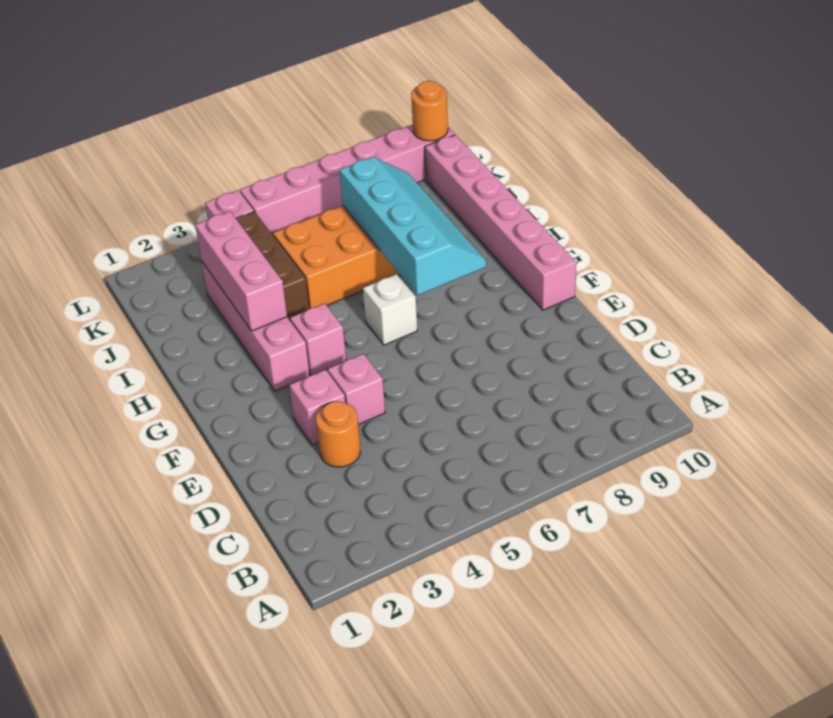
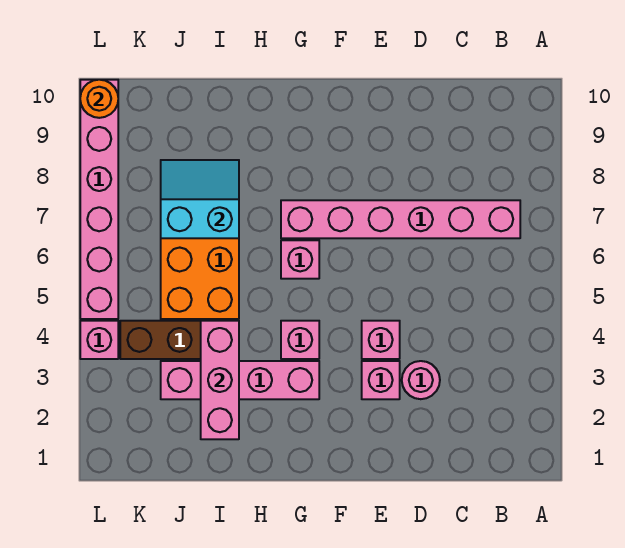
orange round brick D3 level 1 -> pink round brick D3 level 1
pink brick F10:K10 level 1 -> pink brick B7:G7 level 1
white brick G6 level 1 -> pink brick G6 level 1
cyan slope G7:J8 level 2 top 7 -> cyan slope I7:J8 level 2 top 7
pink brick H3:J3 level 2 -> pink brick I2:I4 level 2

